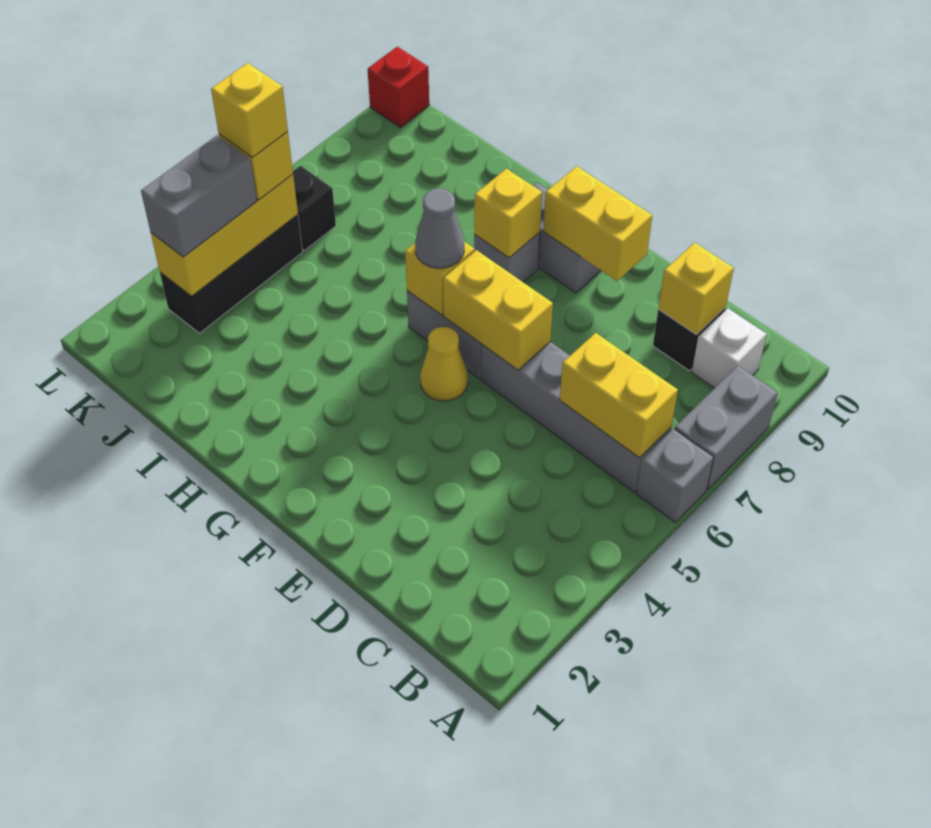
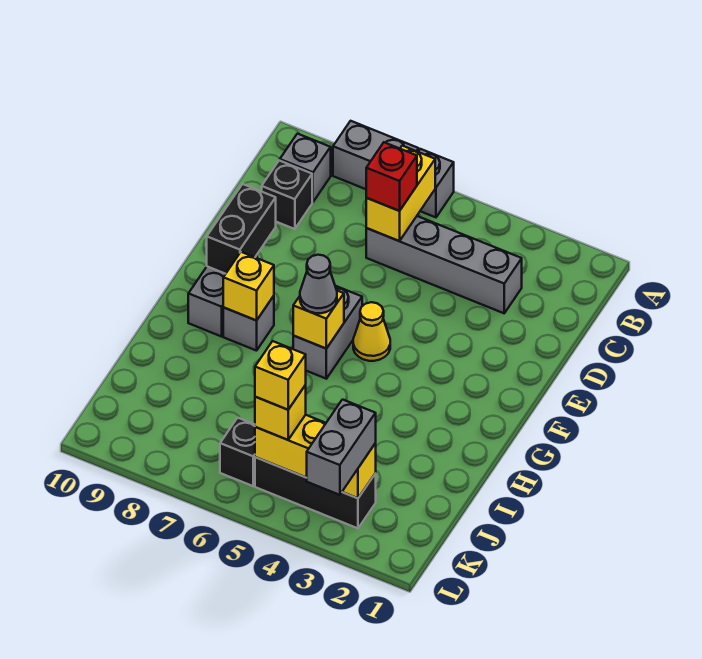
grey brick B6:E6 level 1 -> grey brick C3:C6 level 1
white brick B9 level 1 -> grey brick B9 level 1
yellow brick C9 level 2 -> none
yellow brick E6:F6 level 2 -> none
yellow brick E9:F9 level 2 -> black brick E9:F9 level 2
grey brick K3:K4 level 3 -> grey brick K3:L3 level 3
red brick L10 level 1 -> red brick C6 level 3

